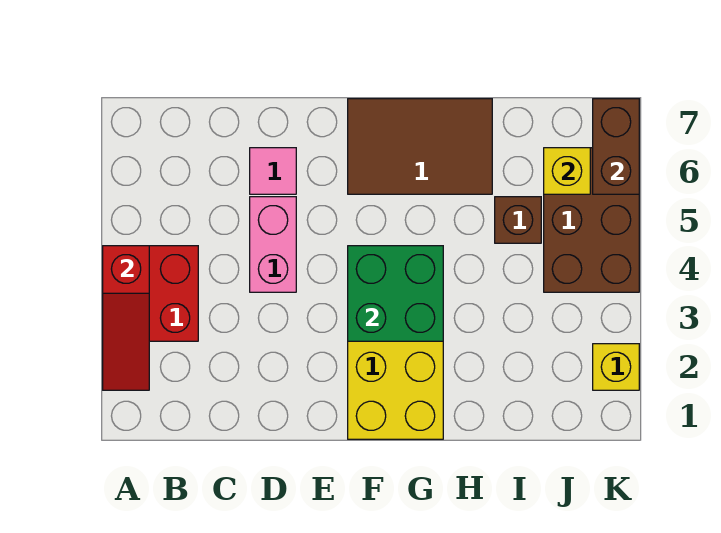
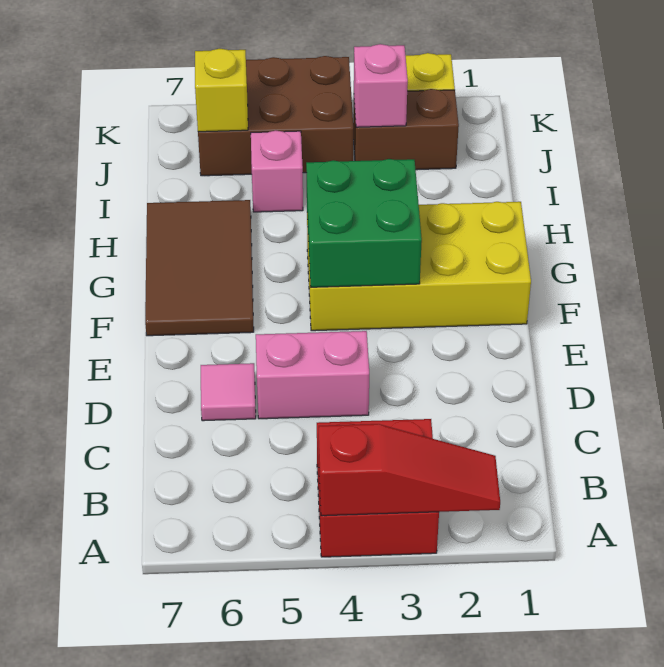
brown brick I5 level 1 -> pink brick I5 level 1
none -> pink brick J3 level 2
brown brick K6:K7 level 2 -> brown brick J2:J3 level 1

